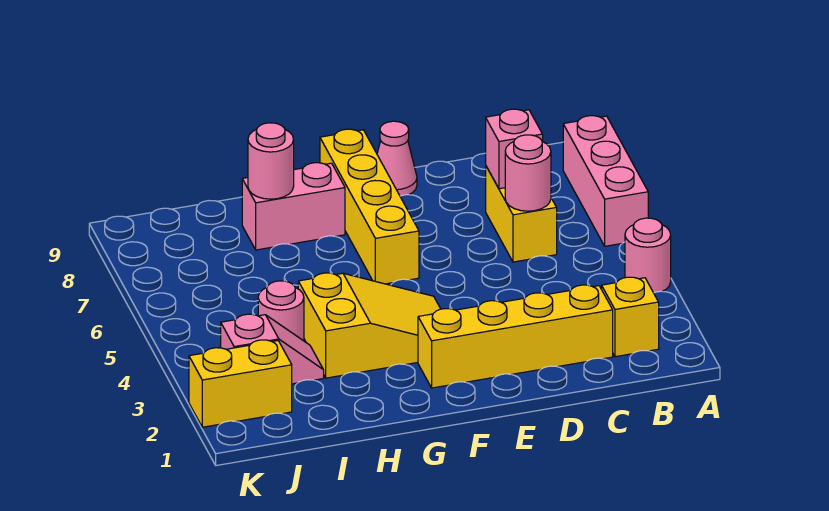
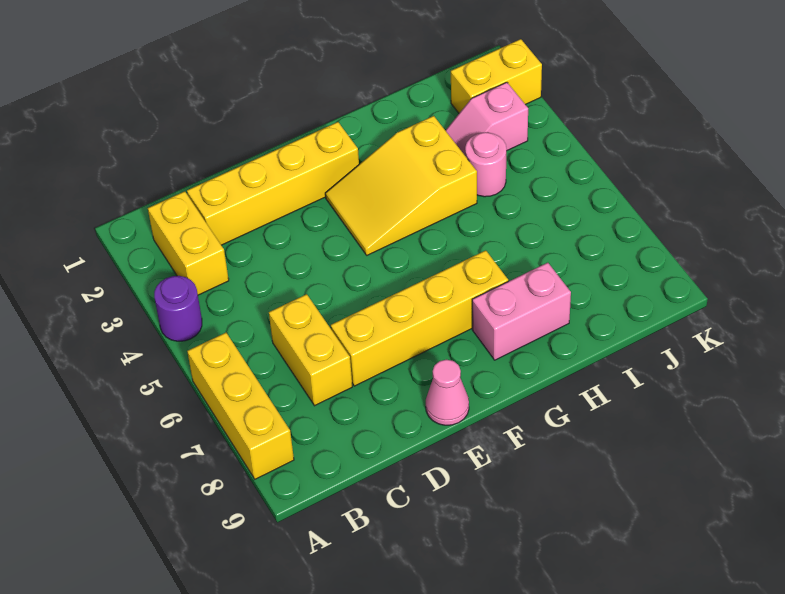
pink round brick A4 level 1 -> purple round brick A4 level 1
pink brick A6:A8 level 1 -> yellow brick A6:A8 level 1
yellow brick B2 level 1 -> yellow brick B2:B3 level 1
pink round brick C6 level 2 -> none
pink brick C7 level 2 -> none
yellow brick F6:F9 level 1 -> yellow brick D7:G7 level 1
pink round brick H8 level 2 -> none

